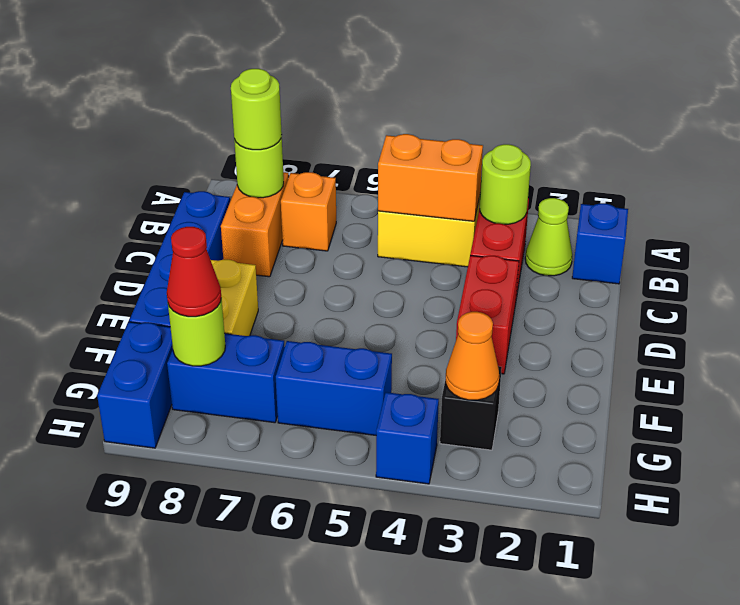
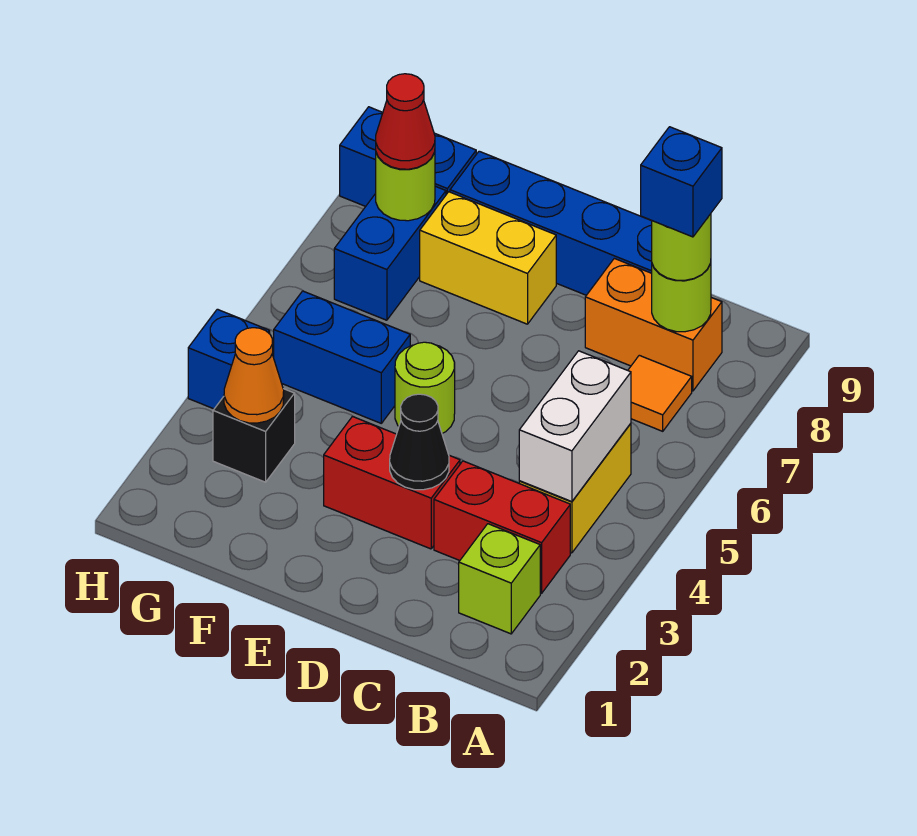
blue brick B1 level 1 -> blue brick B8 level 4
lime cone B2 level 1 -> lime brick B2 level 1
lime round brick B3 level 2 -> lime round brick E5 level 1
orange brick B4:B5 level 2 -> white brick B4:B5 level 2
orange brick B7 level 1 -> orange tile B7 level 1
none -> black cone D3 level 2
blue brick G5:G6 level 1 -> blue brick F5:G5 level 1

